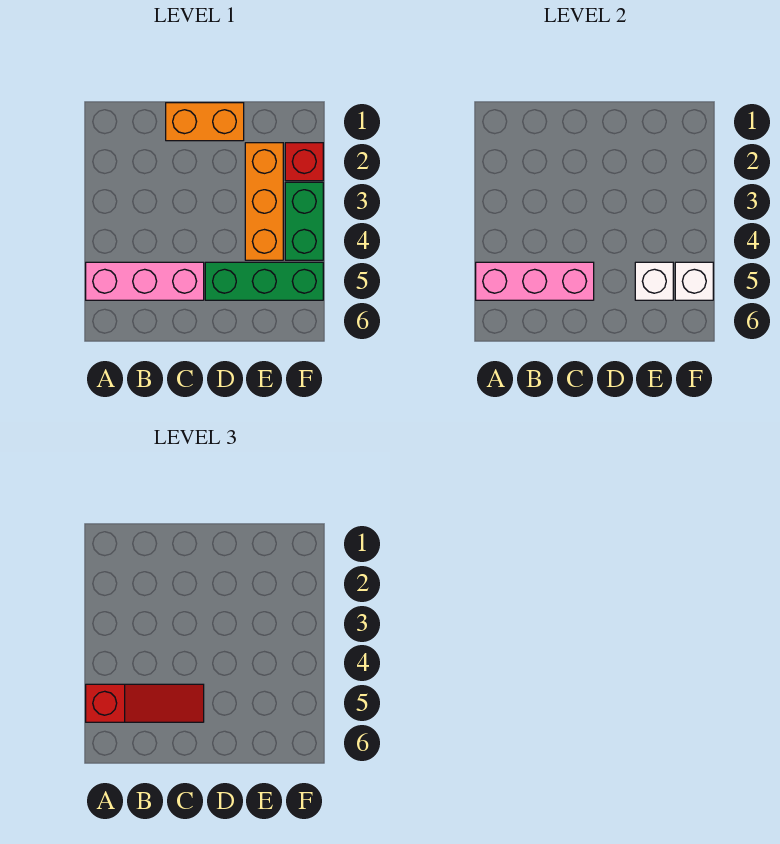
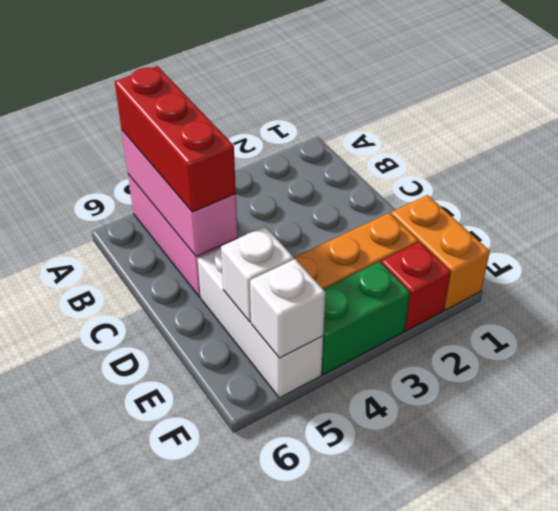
red slope A5:C5 level 3 top A -> red brick A5:C5 level 3
orange brick C1:D1 level 1 -> orange brick E1:F1 level 1
green brick D5:F5 level 1 -> white brick D5:F5 level 1

